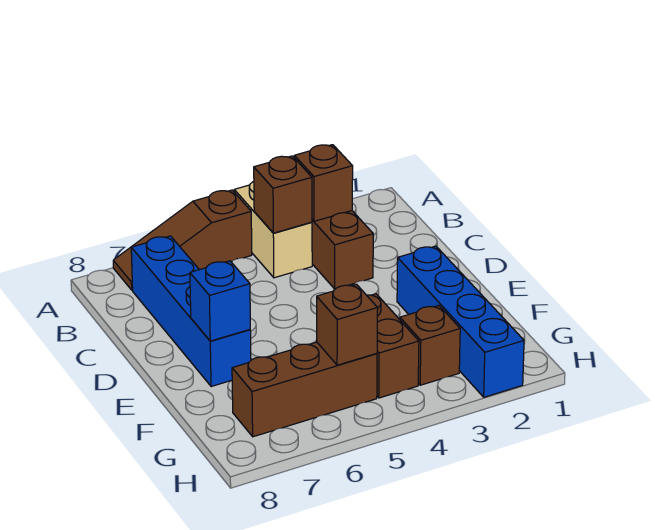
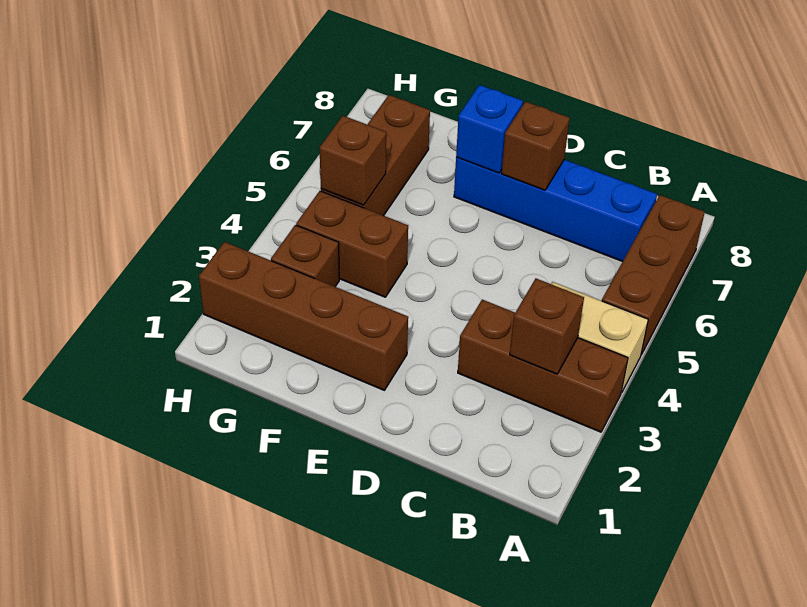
brown slope A5:A7 level 1 top 5 -> brown brick A5:A7 level 1
brown brick B4 level 2 -> brown brick D7 level 2
blue brick E2:H2 level 1 -> brown brick E2:H2 level 1

